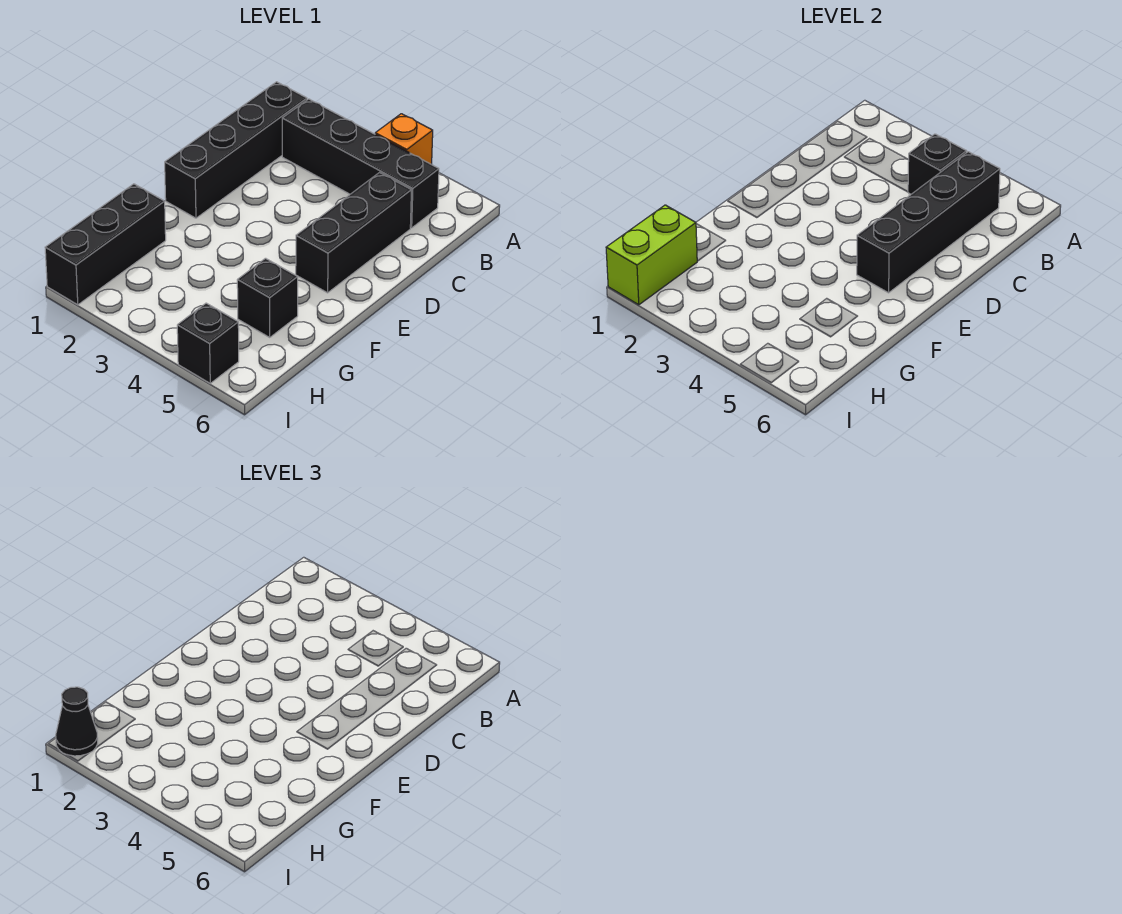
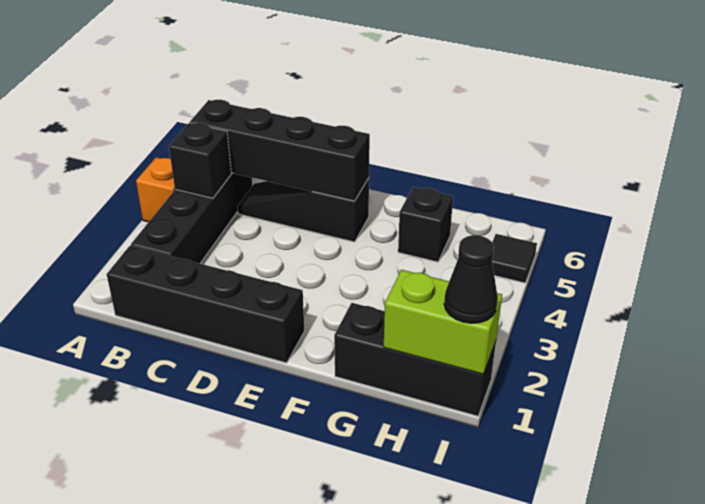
black brick C5:E5 level 1 -> black slope C5:E5 level 1 top E
black brick I5 level 1 -> black tile I5 level 1

